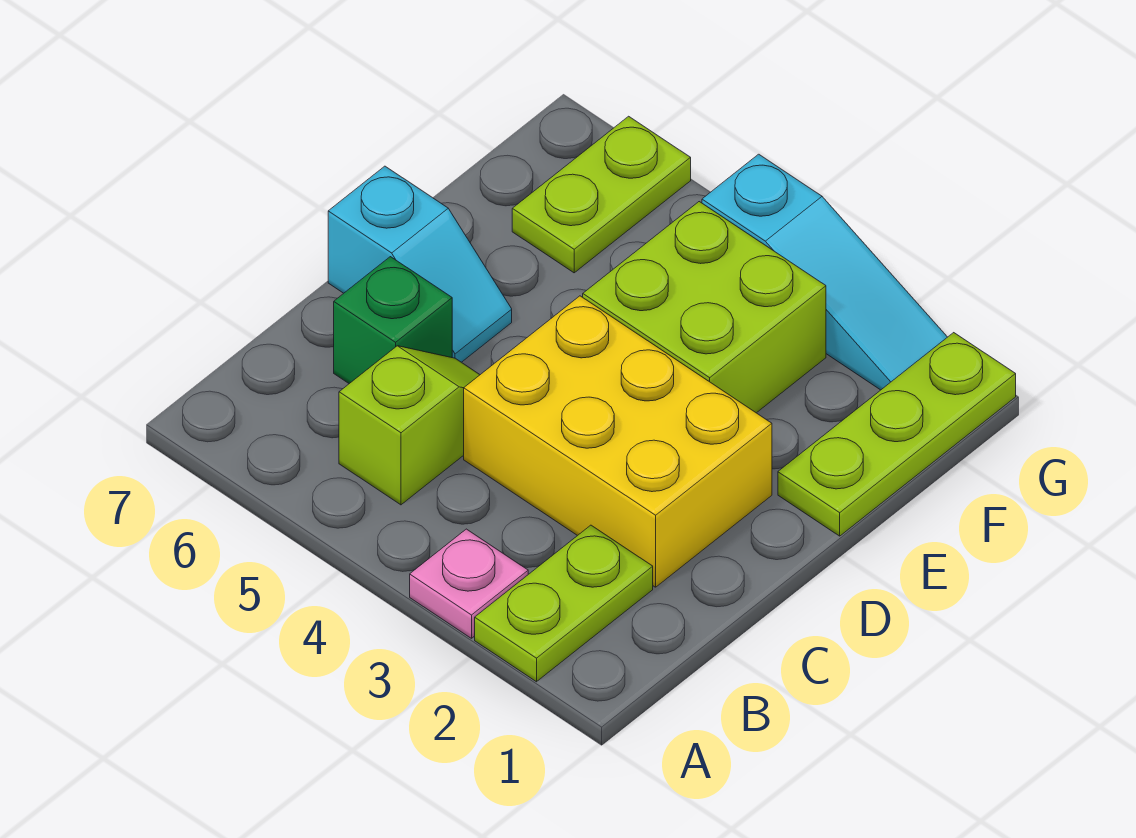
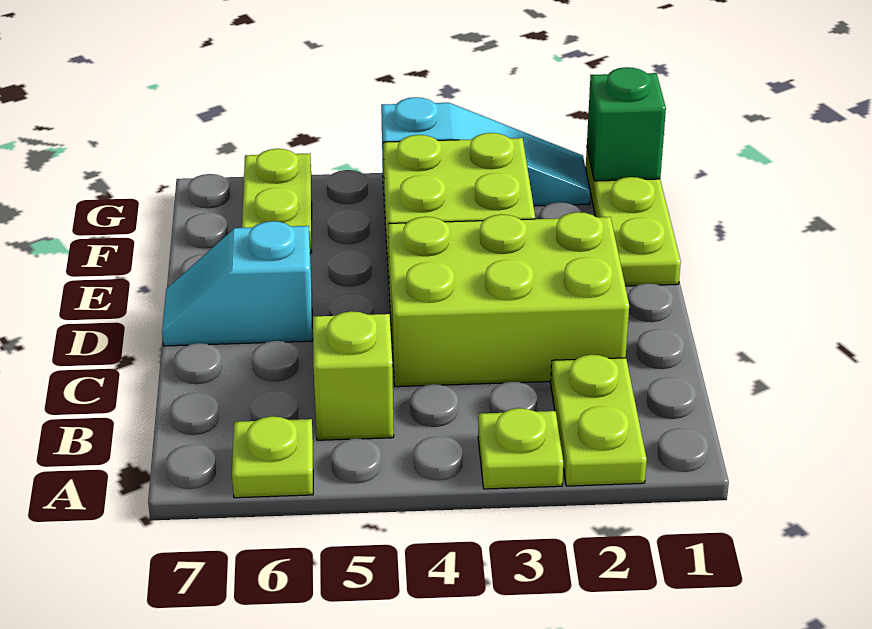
pink plate A3 level 1 -> lime plate A3 level 1
none -> lime plate A6 level 1
yellow brick C2:D4 level 1 -> lime brick C2:D4 level 1
green brick C6 level 1 -> green brick G1 level 2
cyan slope D6:D7 level 1 top 7 -> cyan slope D6:D7 level 1 top 6

